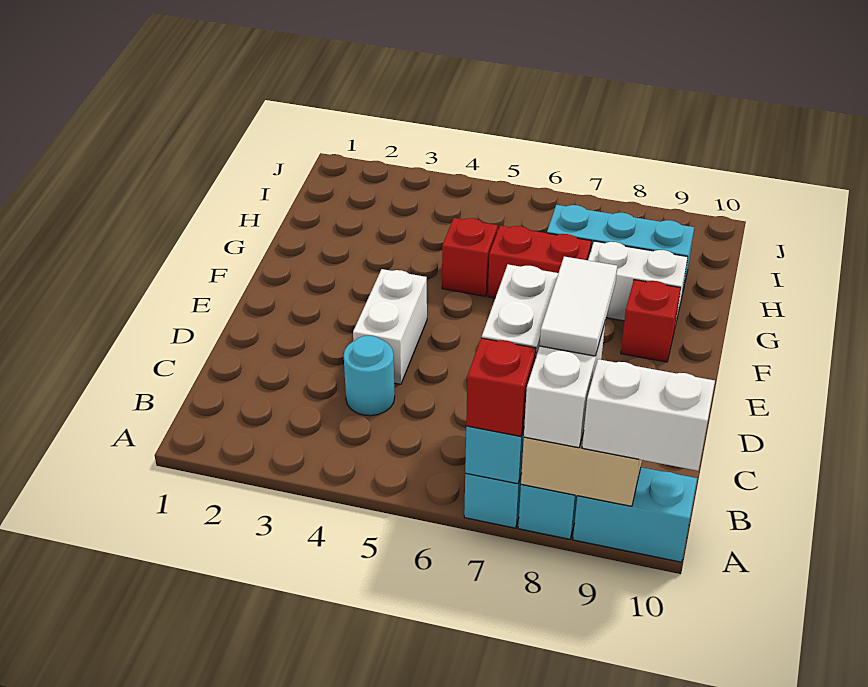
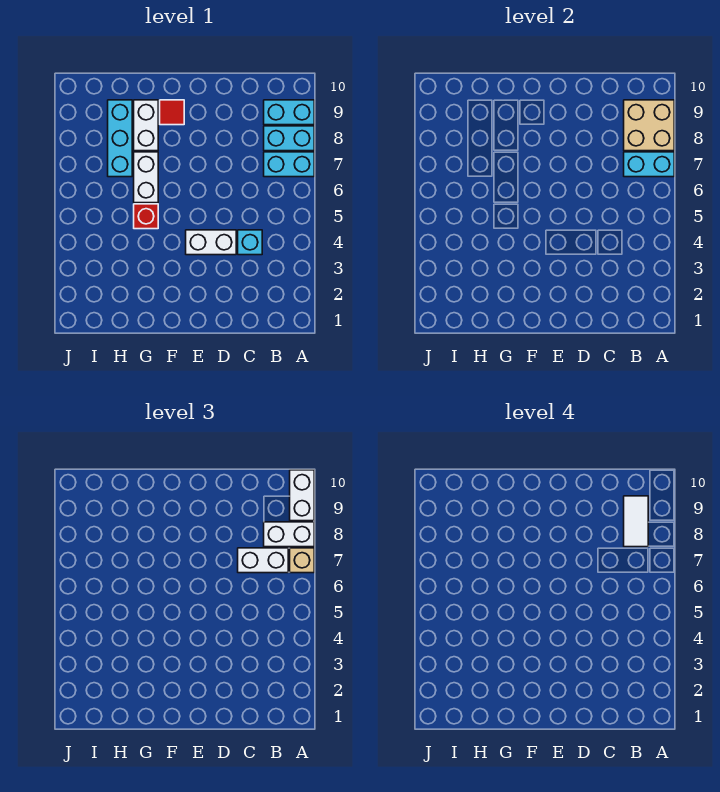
red brick A7 level 3 -> tan brick A7 level 3
cyan brick A9:A10 level 1 -> cyan brick A9:B9 level 1
white tile B8:C8 level 4 -> white tile B8:B9 level 4
cyan round brick C4 level 1 -> cyan brick C4 level 1
red brick F9 level 1 -> red tile F9 level 1
red brick G6:G7 level 1 -> white brick G6:G7 level 1

